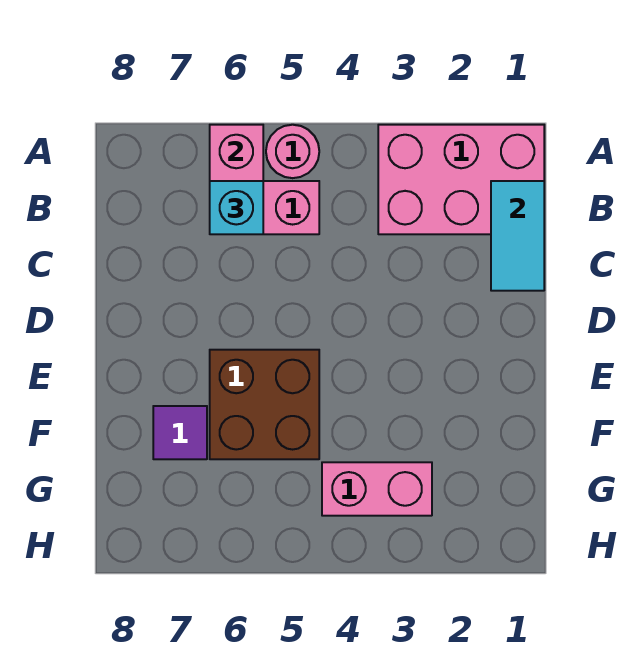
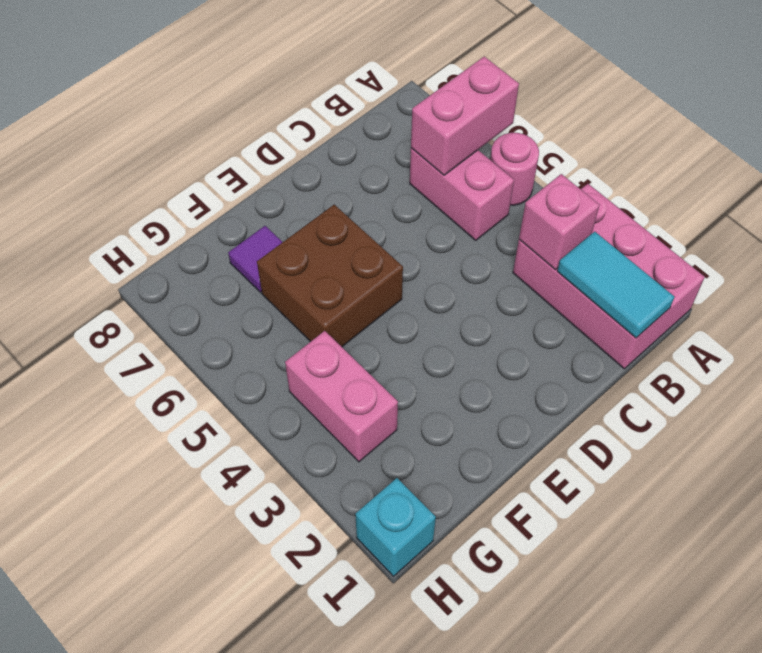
cyan tile B1:C1 level 2 -> cyan tile B1:B2 level 2
none -> pink brick B3 level 2
cyan brick B6 level 3 -> cyan brick H1 level 1

